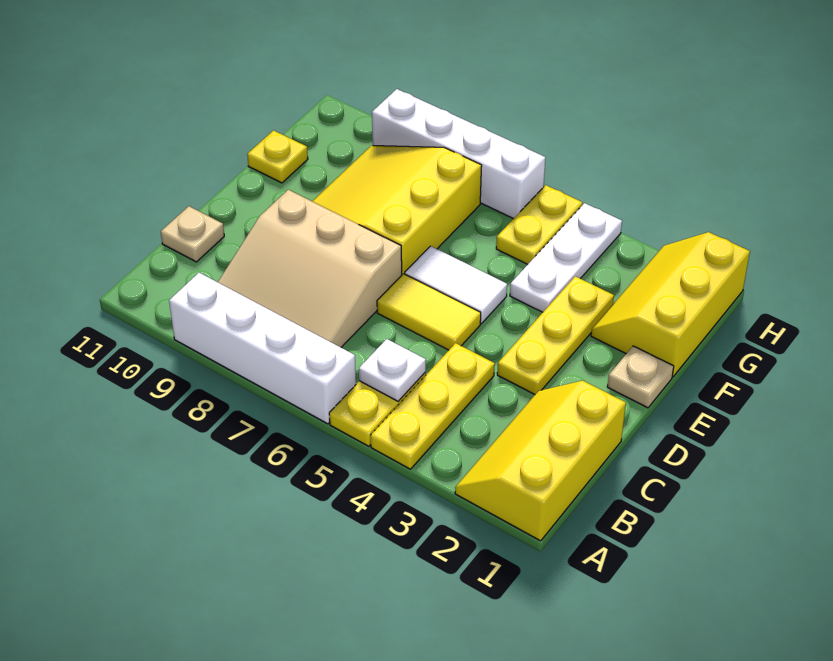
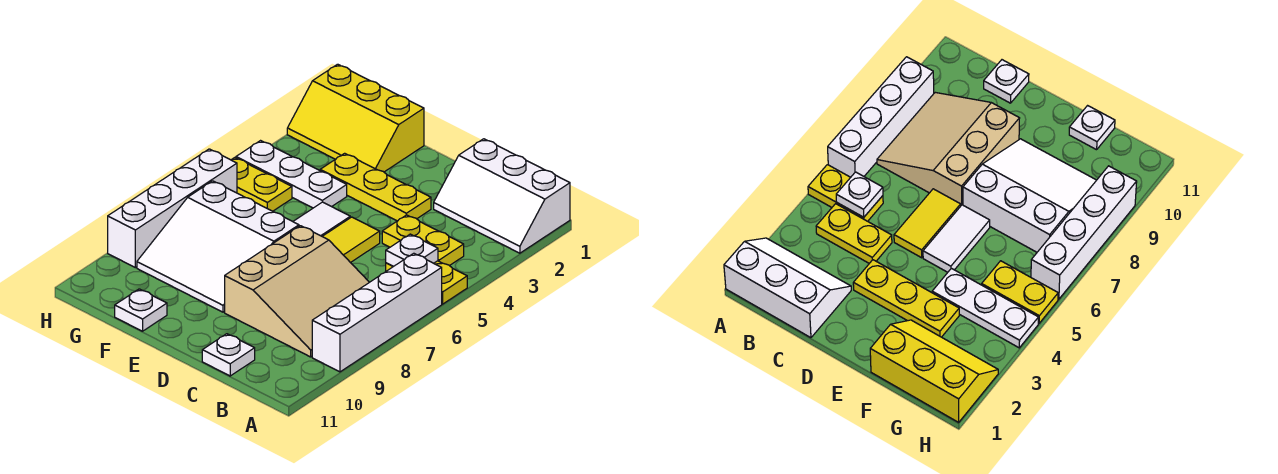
yellow slope A1:C2 level 1 top 1 -> white slope A1:C2 level 1 top 1
yellow plate A4:C4 level 1 -> yellow plate B4:C4 level 1
tan plate C11 level 1 -> white plate C11 level 1
tan plate E1 level 1 -> none
yellow slope E7:G9 level 1 top 7 -> white slope E7:G9 level 1 top 7
yellow plate F11 level 1 -> white plate F11 level 1

